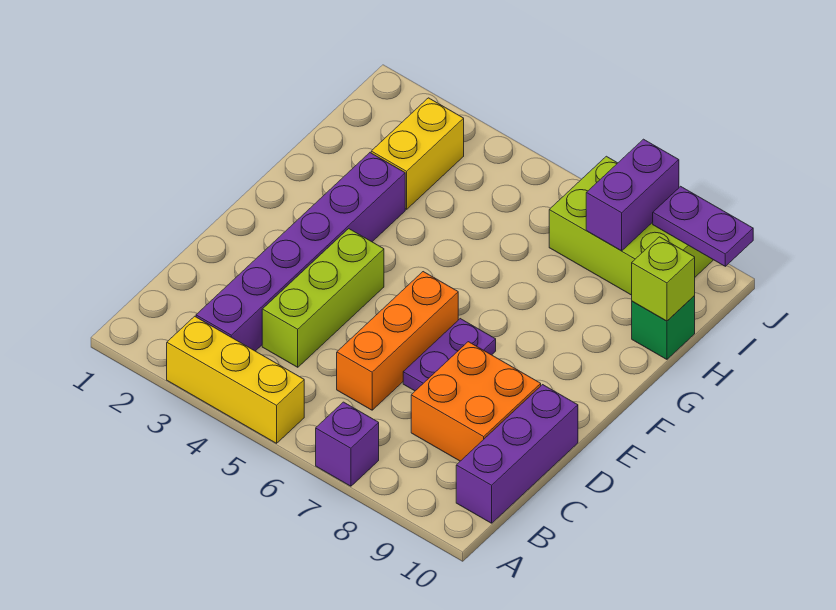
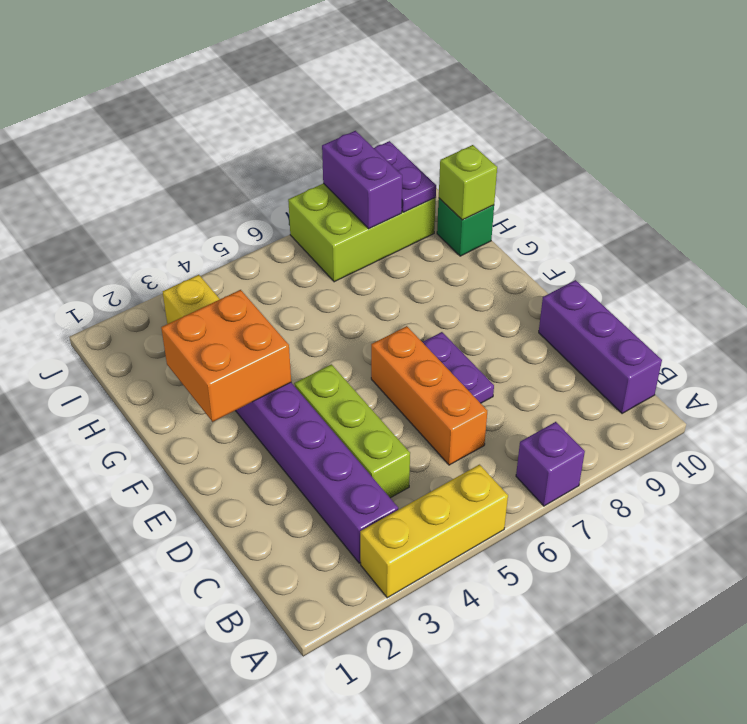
orange brick C8:D9 level 1 -> orange brick F2:G3 level 2
purple plate J9:J10 level 2 -> purple plate I9:J9 level 2

